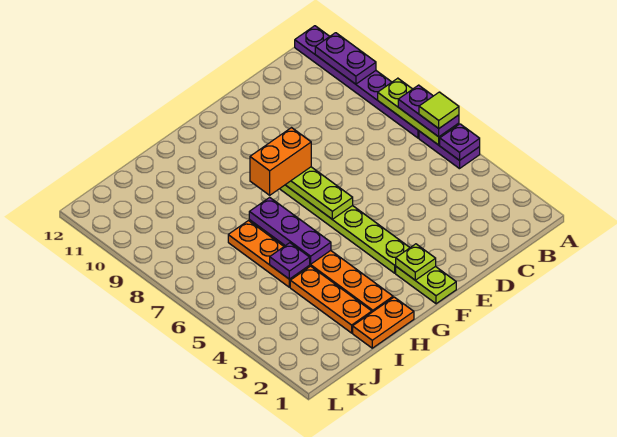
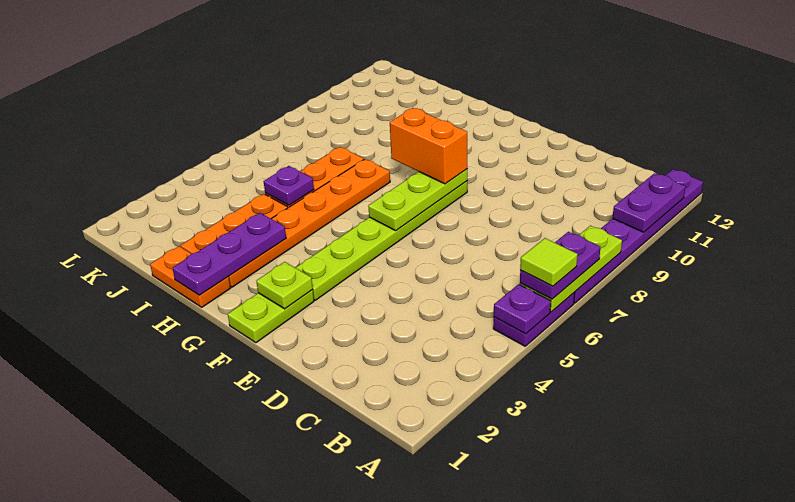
purple plate H5:H7 level 2 -> purple plate H1:H3 level 2

